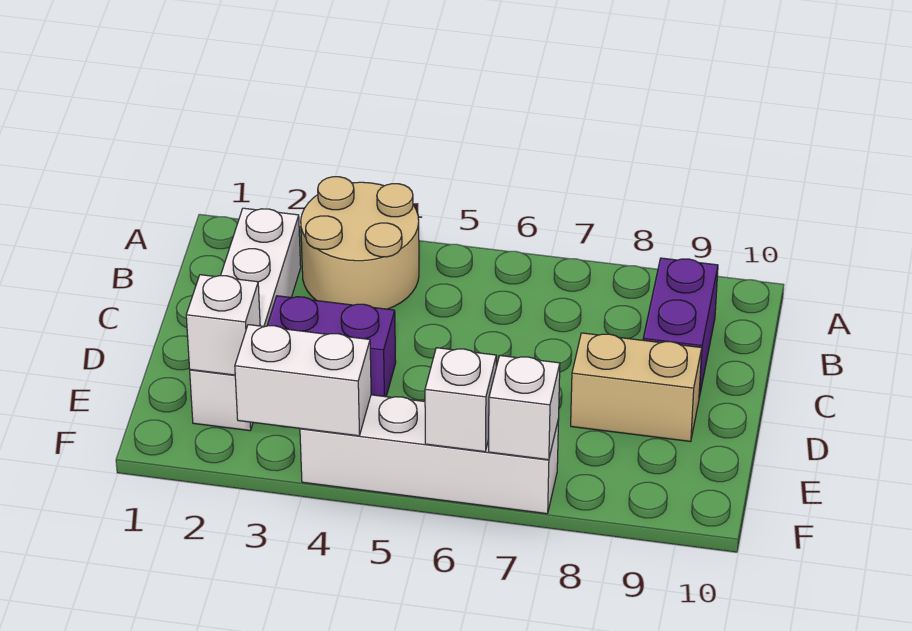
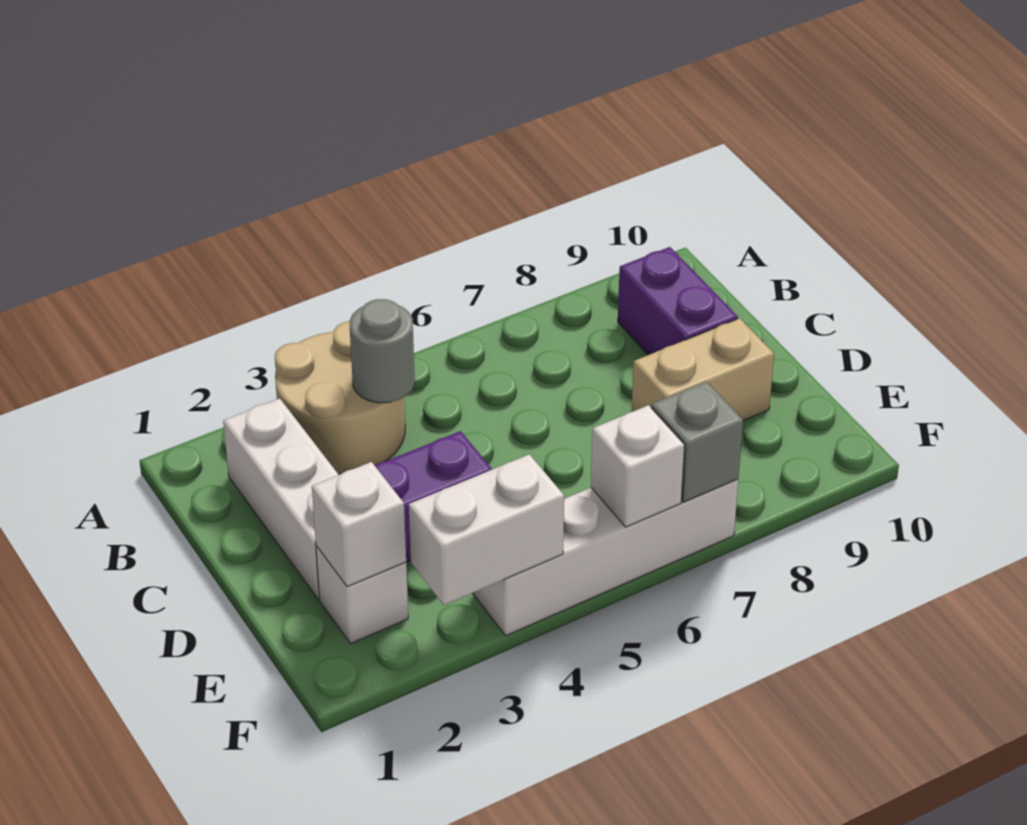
none -> grey round brick B4 level 2
white brick F7 level 2 -> grey brick F7 level 2

